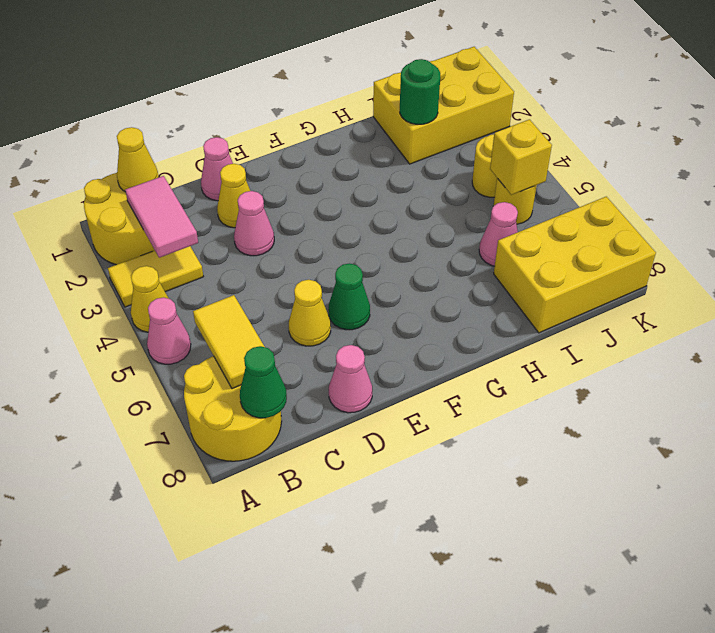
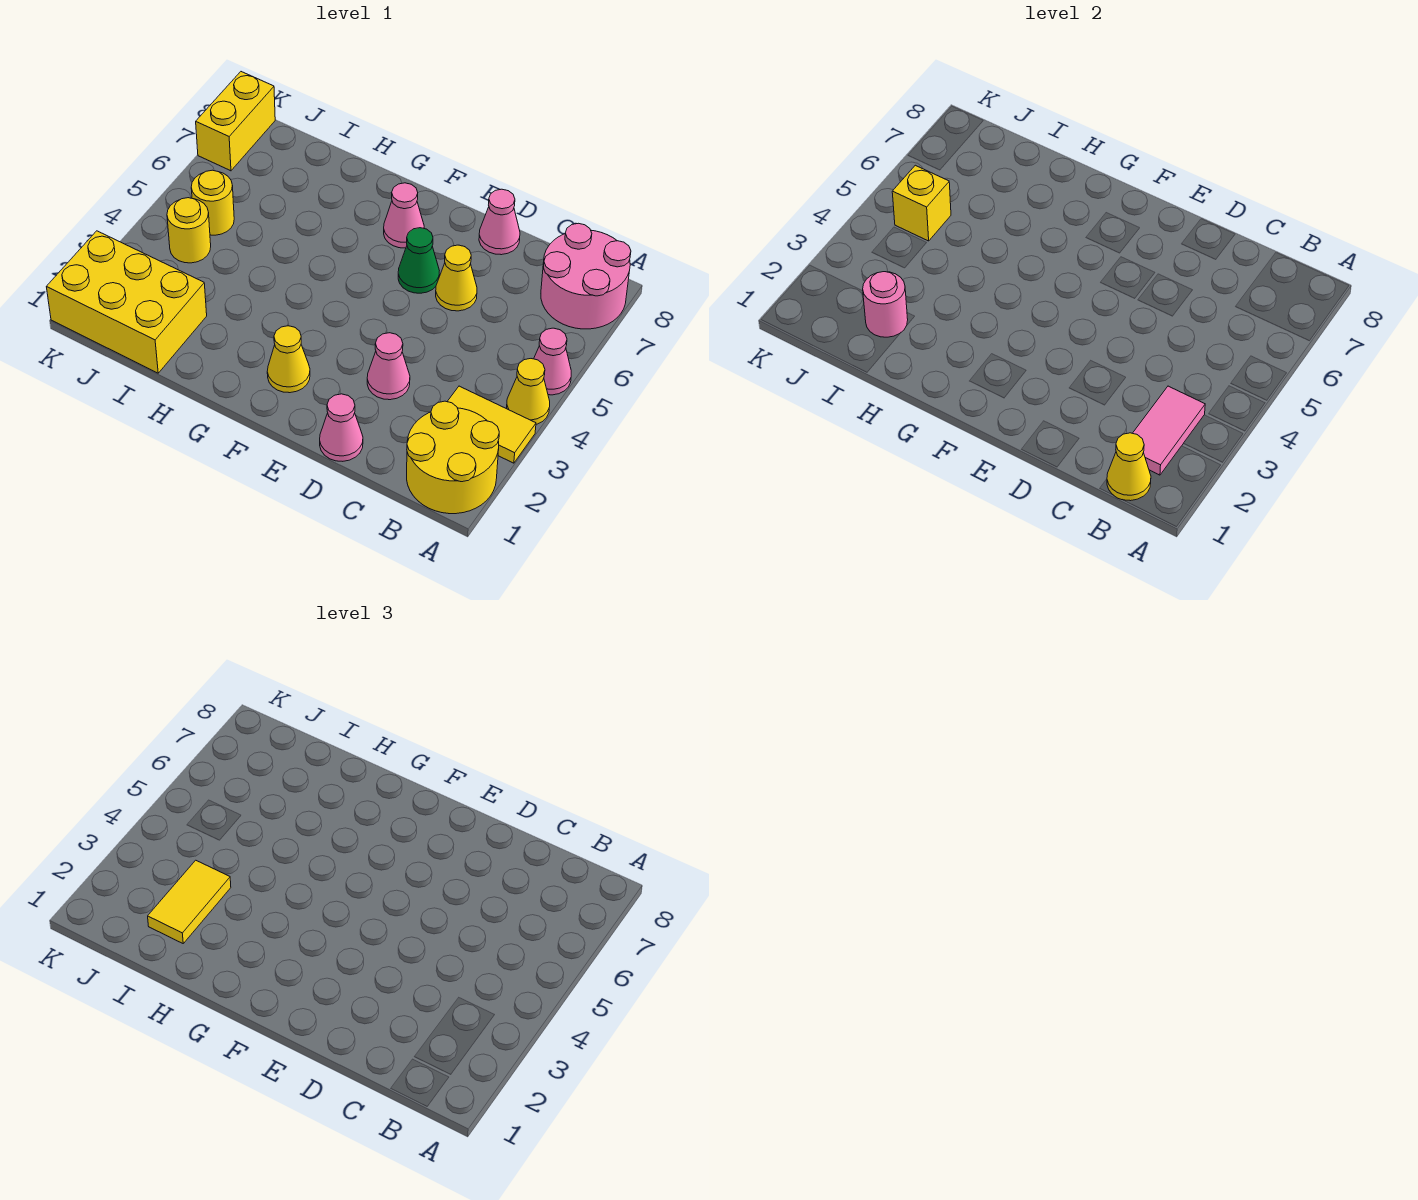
yellow round brick A7:B8 level 1 -> pink round brick A7:B8 level 1
yellow tile B6:B7 level 2 -> yellow tile I2:I3 level 3
green cone B8 level 2 -> none
yellow cone D2 level 1 -> yellow cone F2 level 1
green round brick I2 level 2 -> pink round brick I2 level 2
pink cone I6 level 1 -> pink cone F7 level 1
yellow brick I7:K8 level 1 -> yellow brick K7:K8 level 1

